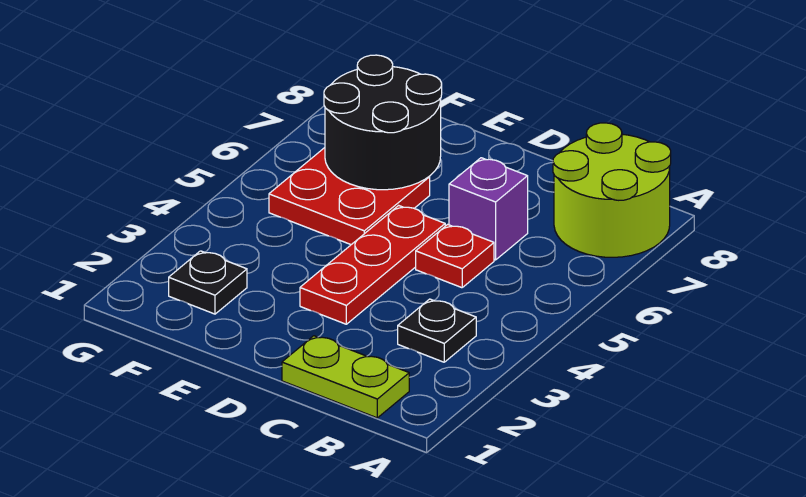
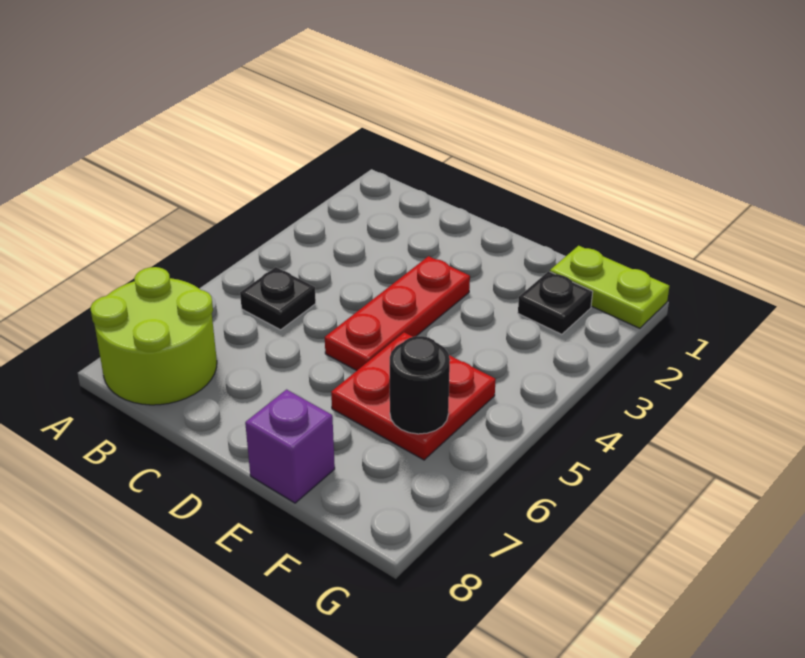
lime plate B1:C1 level 1 -> lime plate F1:G1 level 1
black plate B3 level 1 -> black plate B5 level 1
red plate C5 level 1 -> none
purple brick C6 level 1 -> purple brick E8 level 1
black round brick E6:F7 level 2 -> black round brick F6 level 2

